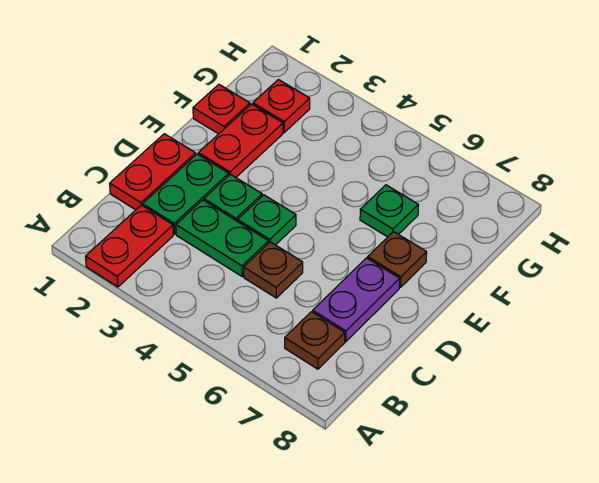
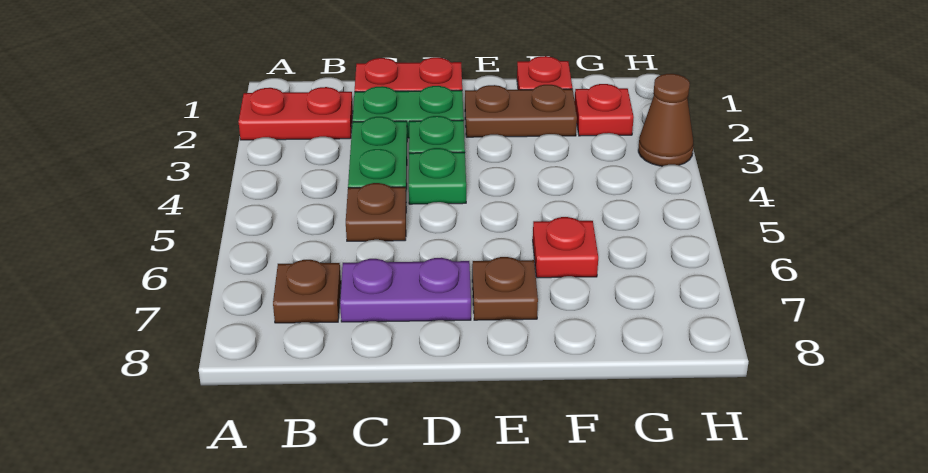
red plate E2:F2 level 1 -> brown plate E2:F2 level 1
green plate F6 level 1 -> red plate F6 level 1
none -> brown cone H3 level 1

